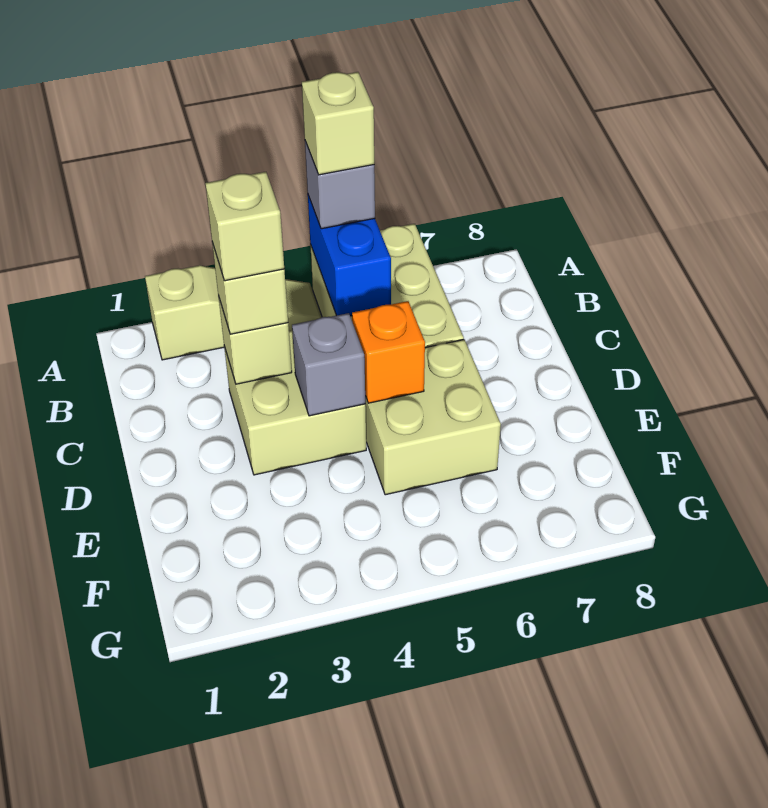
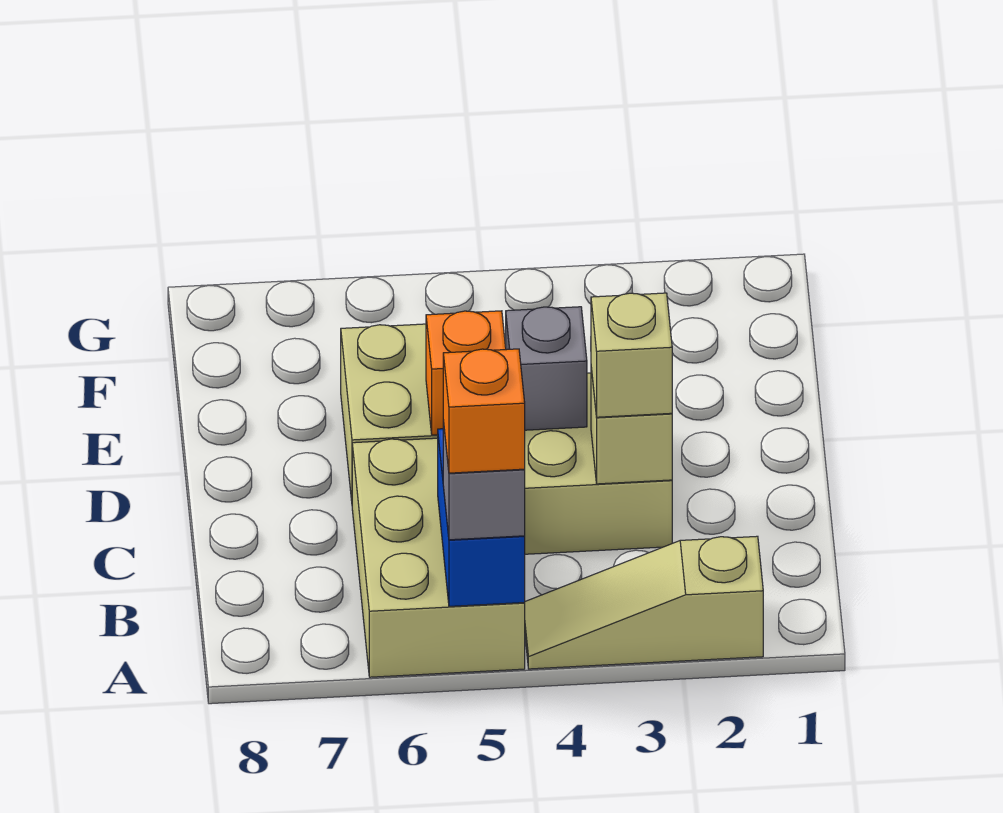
tan brick A5 level 4 -> orange brick A5 level 4
tan brick C3 level 4 -> none

